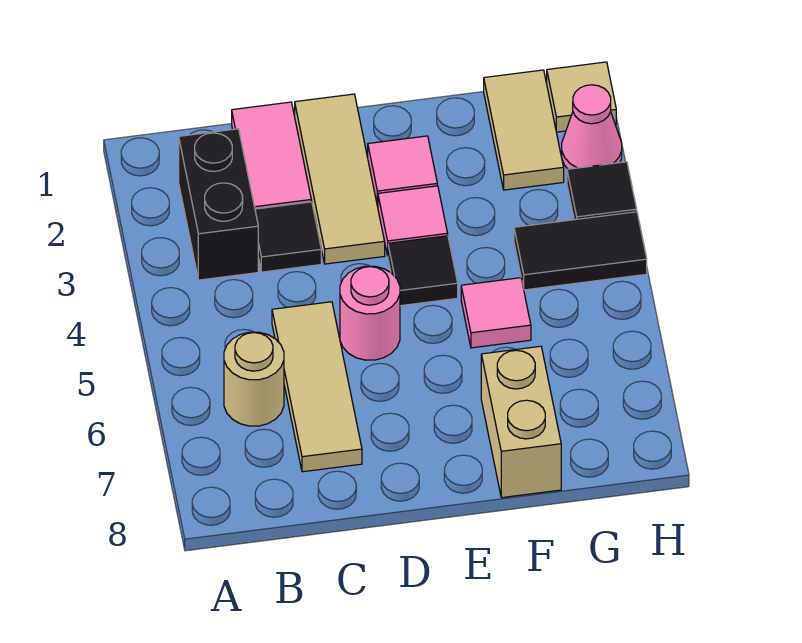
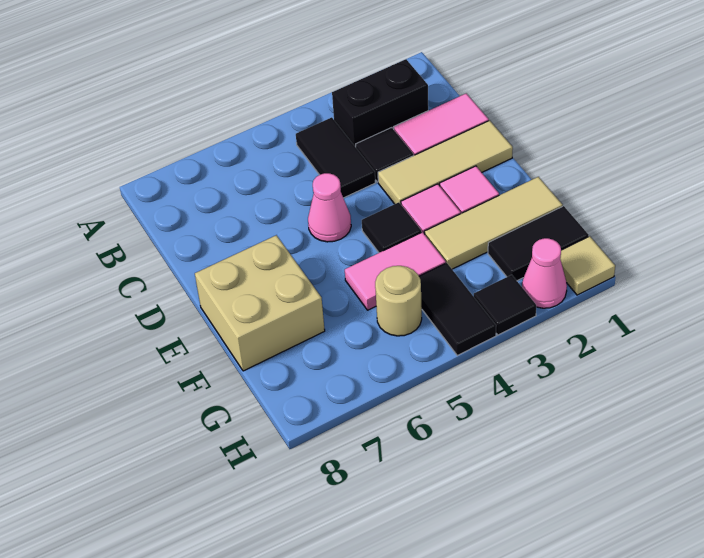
none -> black tile B4:C4 level 1
tan round brick B6 level 1 -> tan round brick G5 level 1
tan tile C5:C7 level 1 -> tan tile F1:F3 level 1
pink round brick D5 level 1 -> pink cone D5 level 1
pink tile F5 level 1 -> pink tile F4:F5 level 1
tan brick F7:F8 level 1 -> tan brick E7:F8 level 1
tan tile G1:G2 level 1 -> black tile G1:G2 level 1

